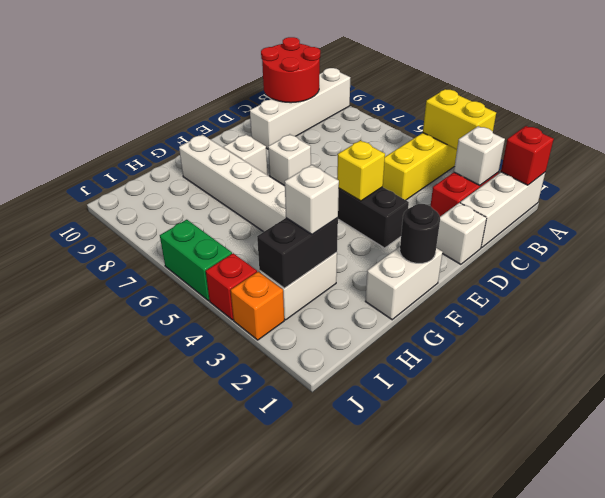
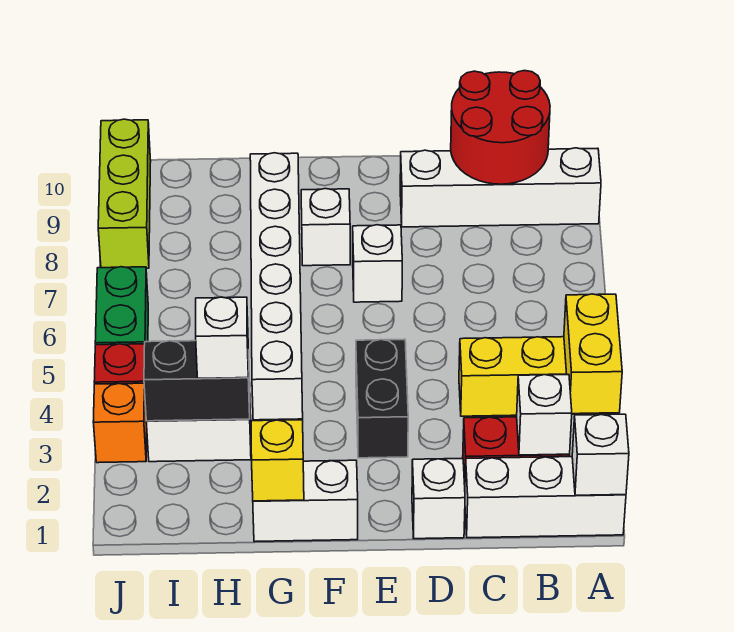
red brick A1 level 2 -> white brick A1 level 2
yellow brick E4 level 2 -> yellow brick G1 level 2
black round brick F1 level 2 -> none
none -> lime brick J8:J10 level 1

